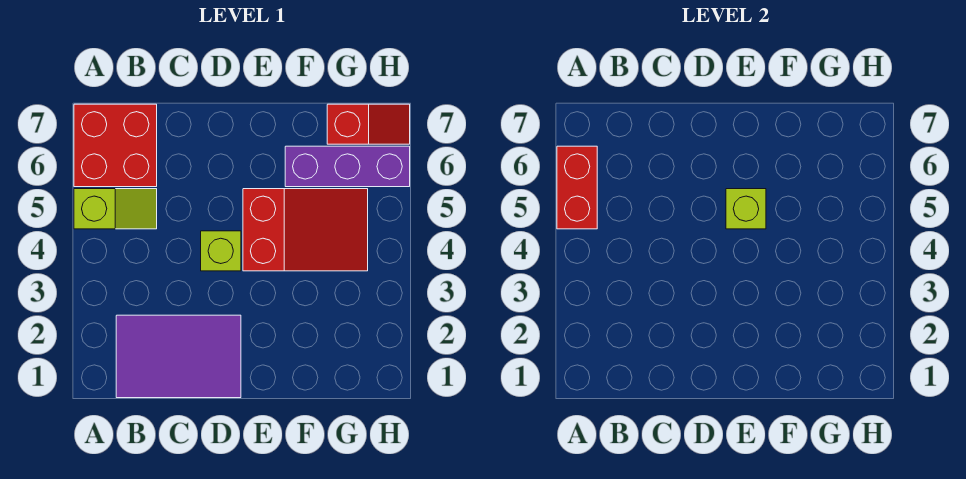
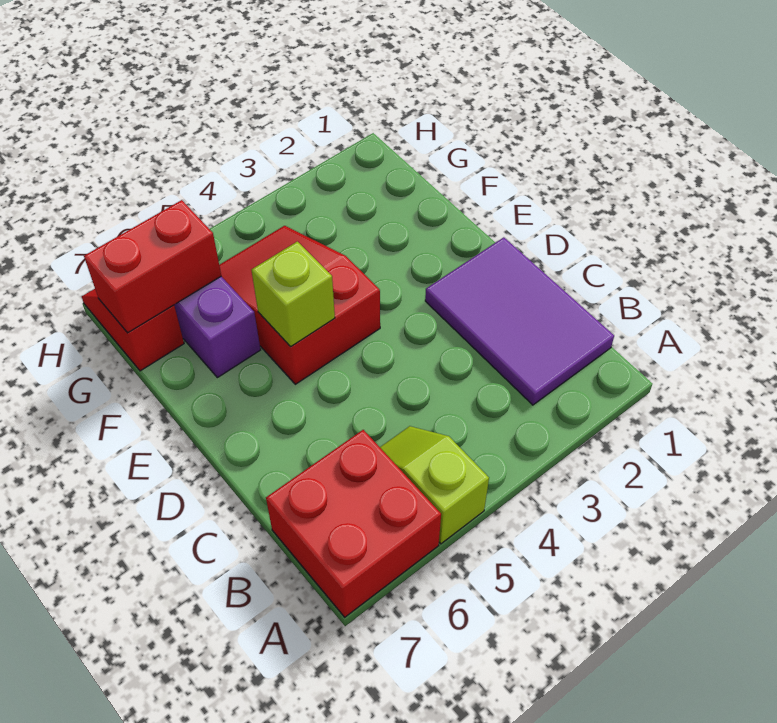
red brick A5:A6 level 2 -> red brick G6:G7 level 2
lime brick D4 level 1 -> none

